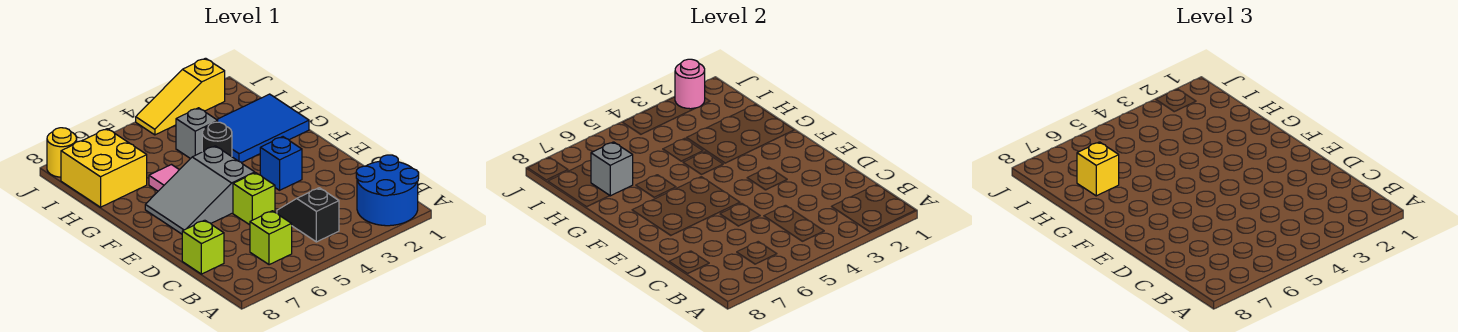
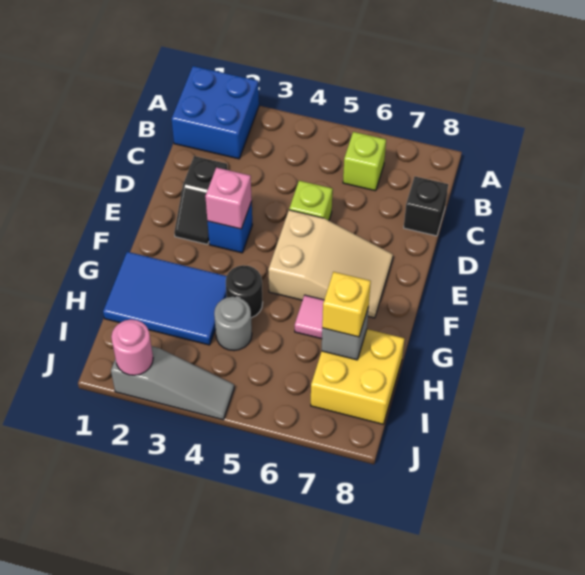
blue round brick A1:B2 level 1 -> blue brick A1:B2 level 1
black slope B4:C4 level 1 top B -> black slope D2:E2 level 1 top D
lime brick C8 level 1 -> black brick C8 level 1
none -> pink brick E3 level 2
grey slope E5:F7 level 1 top 5 -> tan slope E5:F7 level 1 top 5
grey brick H4 level 1 -> grey round brick H4 level 1
yellow slope J2:J4 level 1 top 2 -> grey slope J2:J4 level 1 top 2
yellow round brick J8 level 1 -> none

